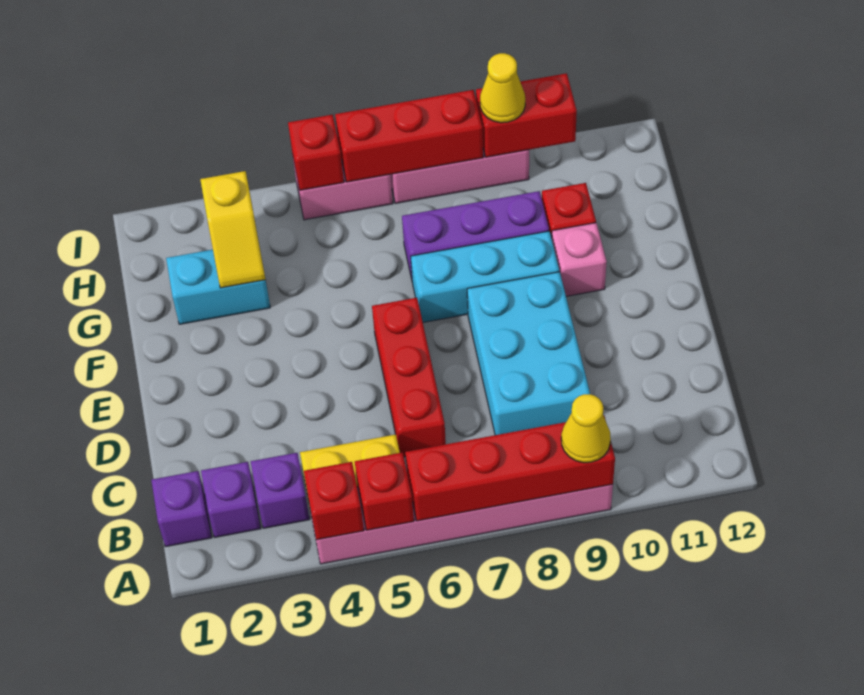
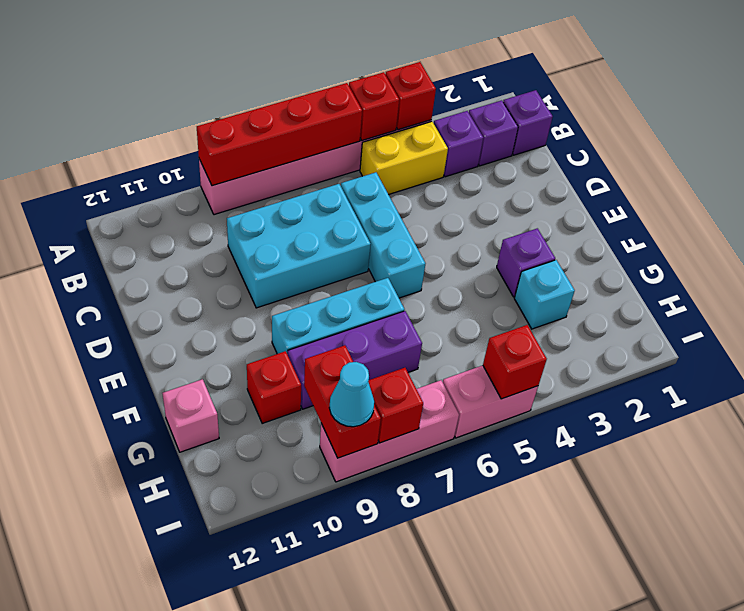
yellow cone A9 level 3 -> none
red brick C6:E6 level 1 -> cyan brick C6:E6 level 1
cyan brick C8:E9 level 1 -> cyan brick C7:D9 level 1
none -> purple brick F3 level 1
pink brick F10 level 1 -> pink brick G12 level 1
cyan brick G2:G3 level 1 -> cyan brick G3 level 1
yellow slope G3:H3 level 2 top H -> none
red brick I6:I8 level 2 -> red brick I8 level 2
red brick I9:I10 level 2 -> red brick H9:I9 level 2
yellow cone I9 level 3 -> cyan cone I9 level 3

